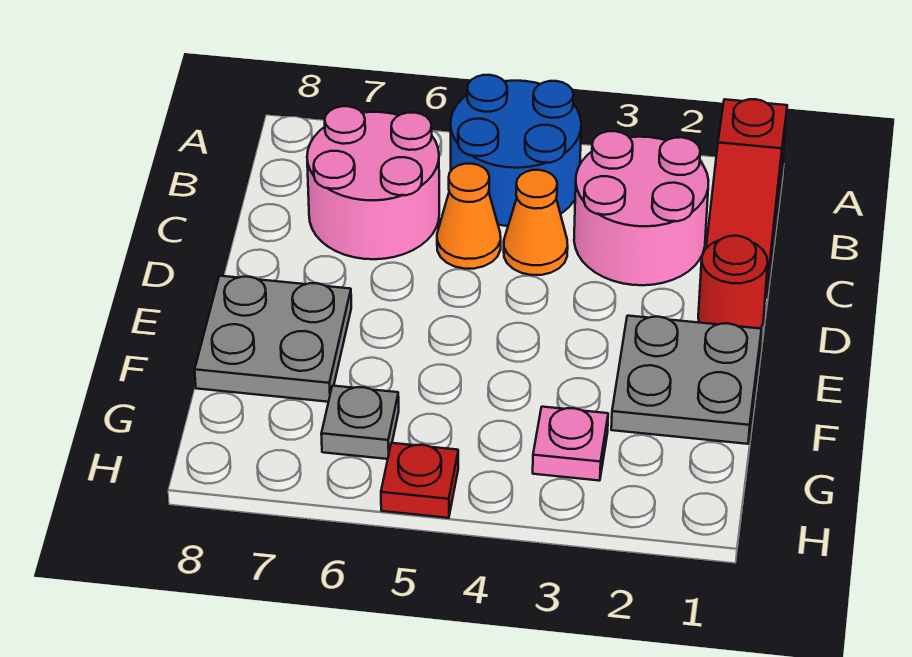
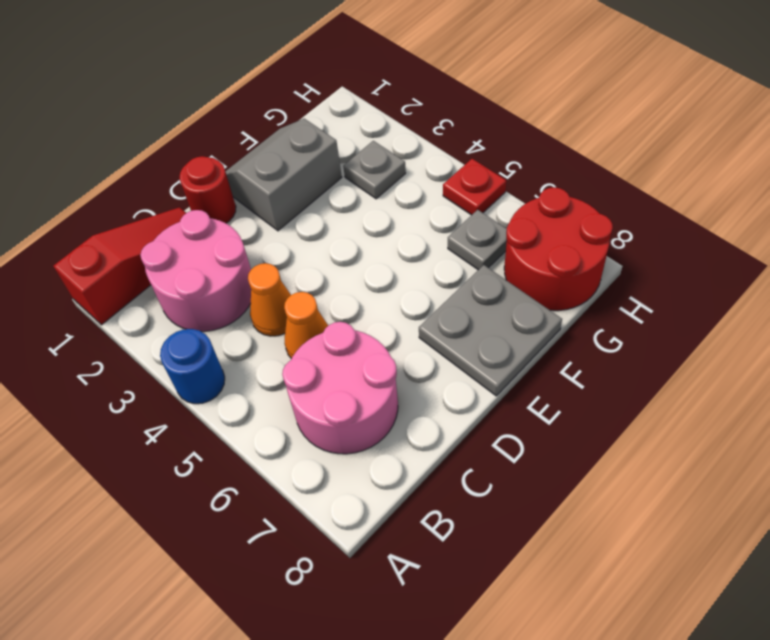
blue round brick A4:B5 level 1 -> blue round brick A4 level 1
grey plate E1:F2 level 1 -> grey slope E1:F2 level 1 top 2
pink plate G3 level 1 -> grey plate G3 level 1
none -> red round brick G7:H8 level 1

